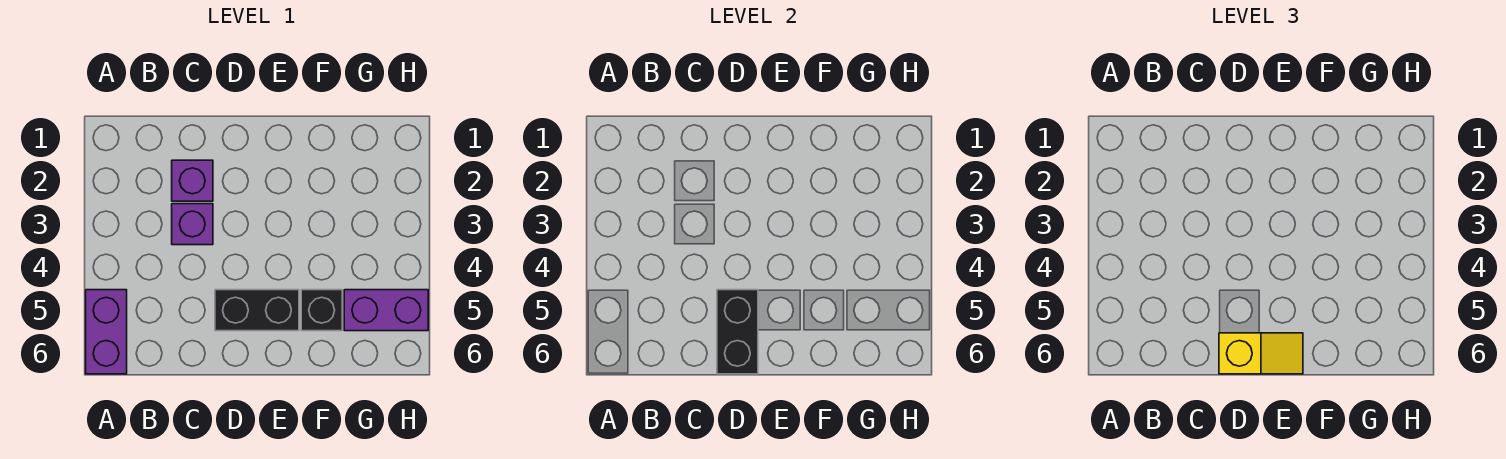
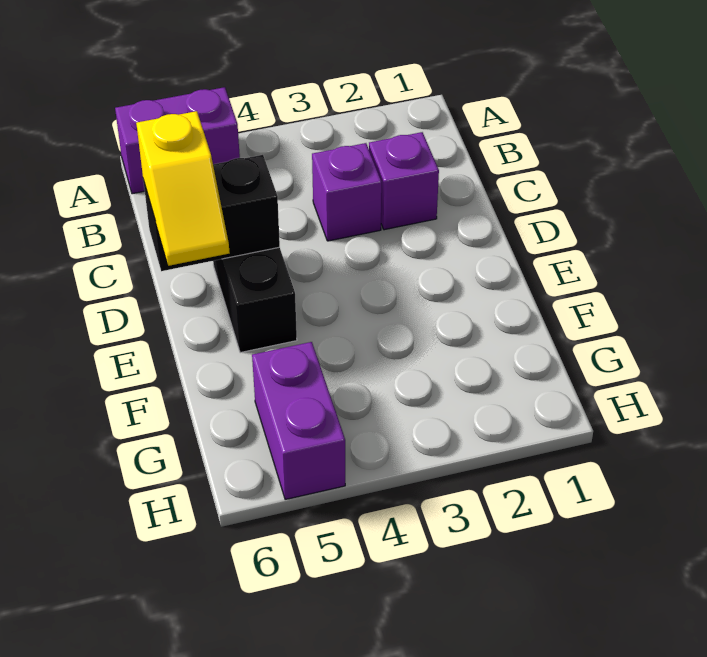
black brick F5 level 1 -> none

